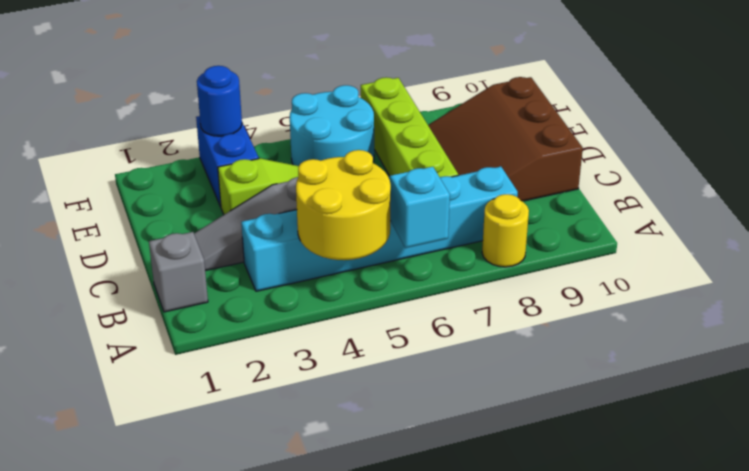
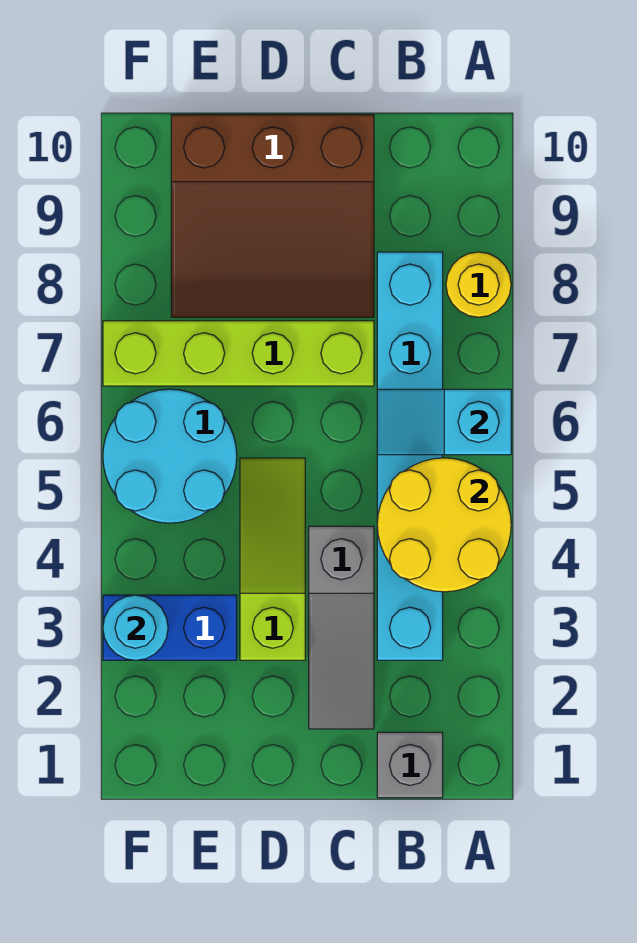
blue round brick F3 level 2 -> cyan round brick F3 level 2

